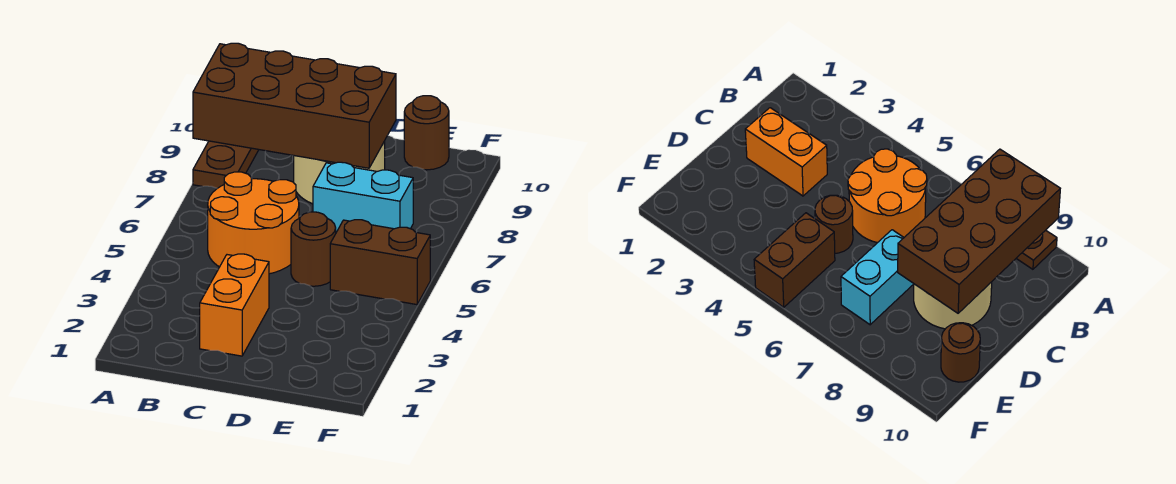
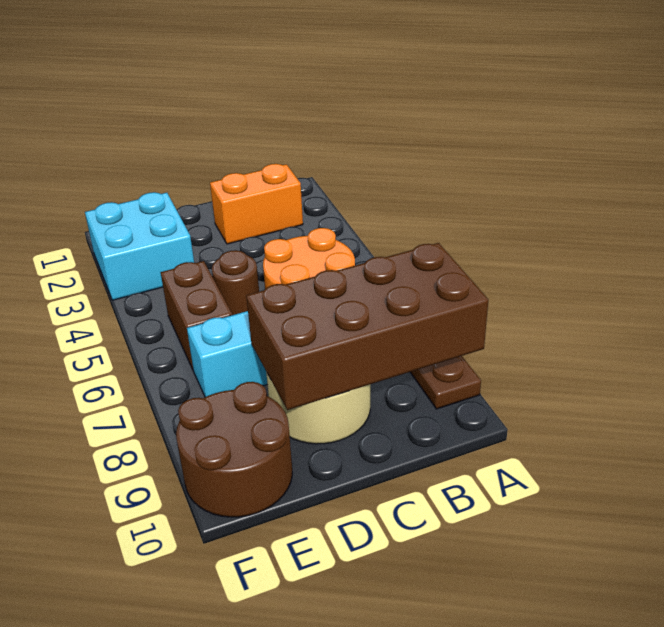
orange brick C2:C3 level 1 -> orange brick B2:C2 level 1
none -> cyan brick E2:F3 level 1
brown brick E5:F5 level 1 -> brown brick E5:E6 level 1
brown round brick E10 level 1 -> brown round brick E9:F10 level 1

